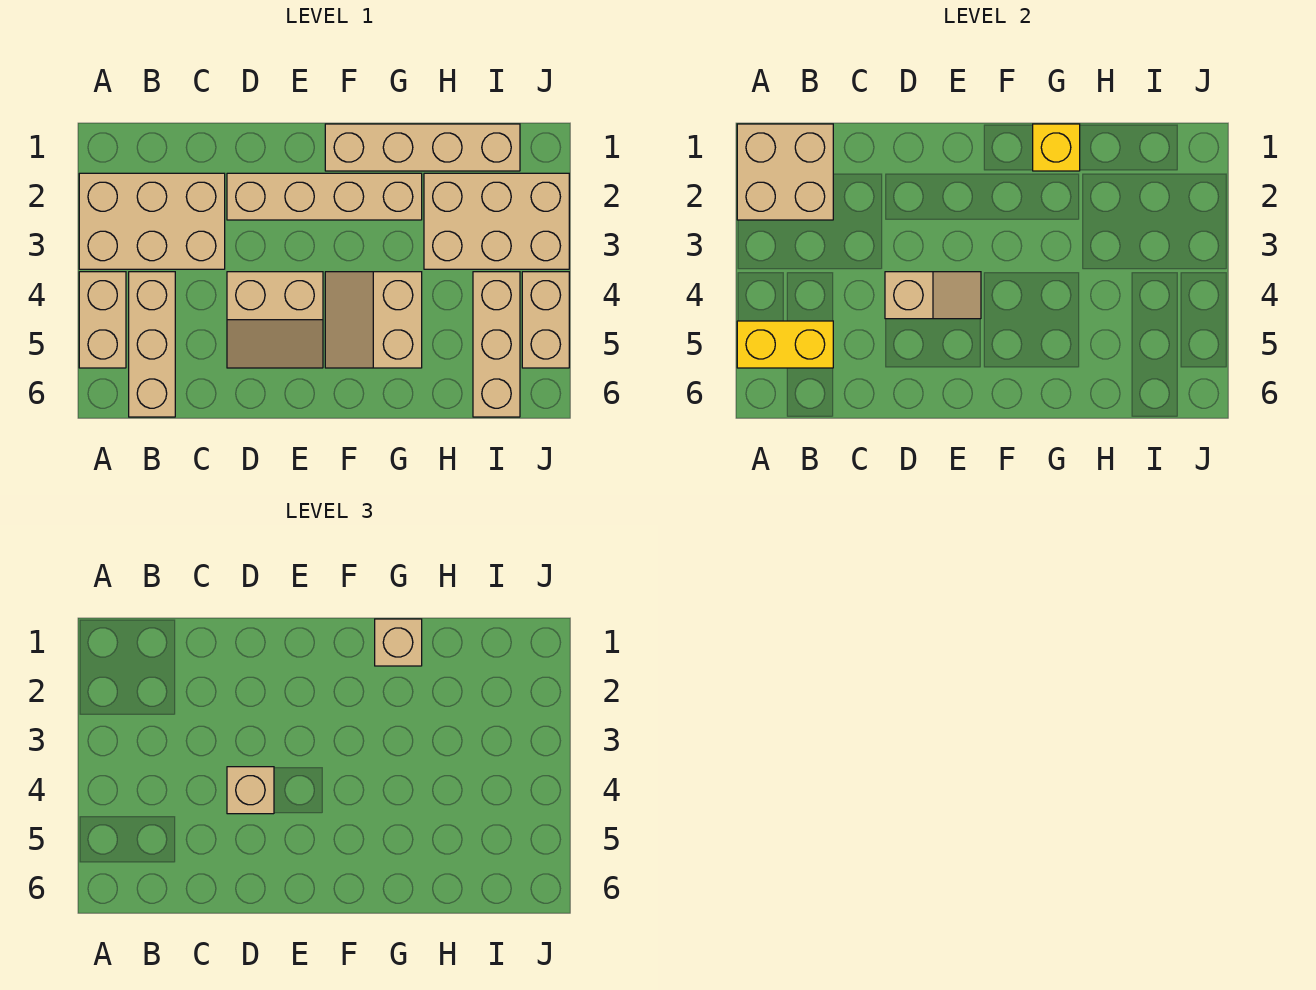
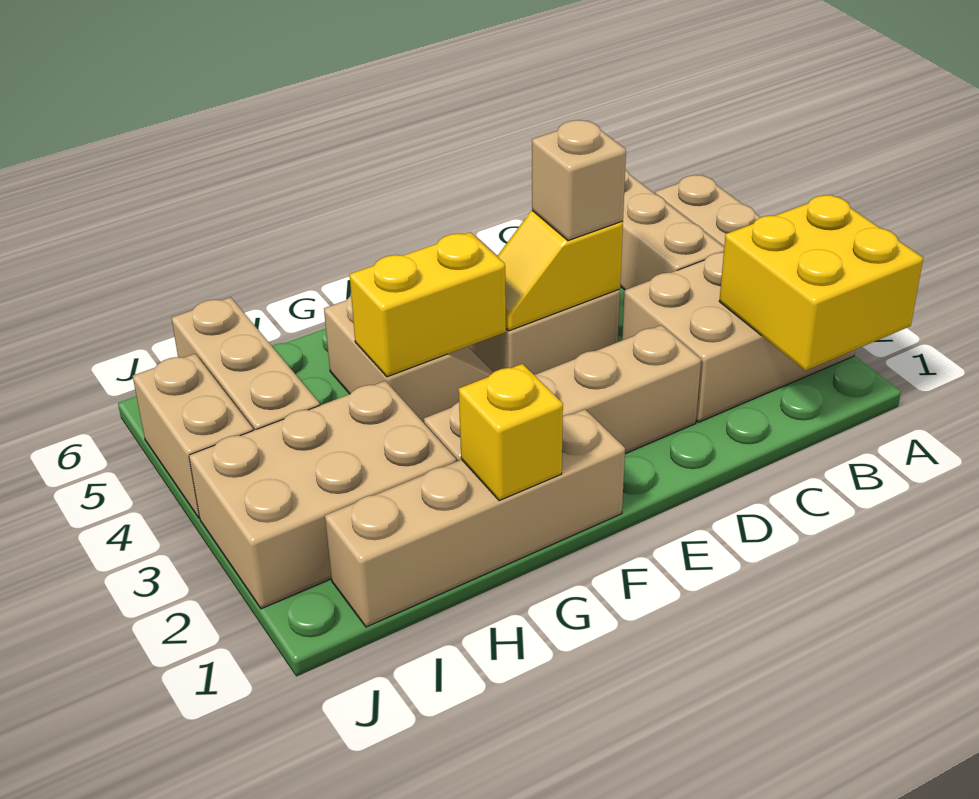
tan brick A1:B2 level 2 -> yellow brick A1:B2 level 2
yellow brick A5:B5 level 2 -> yellow brick F4:G4 level 2
tan slope D4:E4 level 2 top D -> yellow slope D4:E4 level 2 top D
tan brick G1 level 3 -> none

